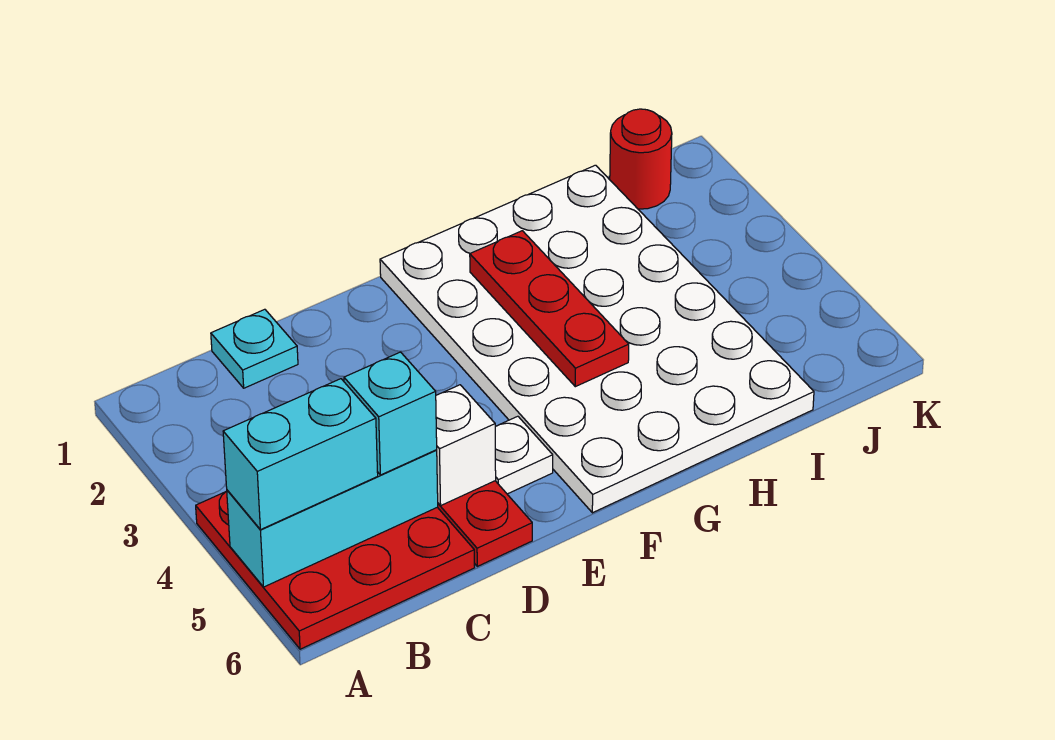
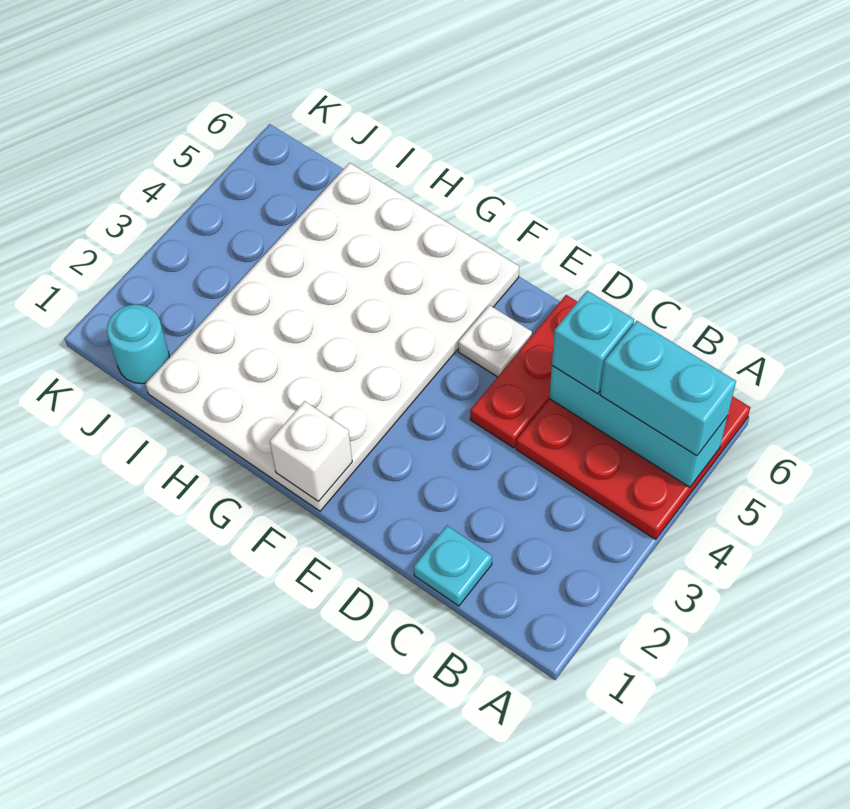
white brick D5 level 2 -> white brick F1 level 2
red plate G2:G4 level 2 -> none
red round brick J1 level 1 -> cyan round brick J1 level 1

